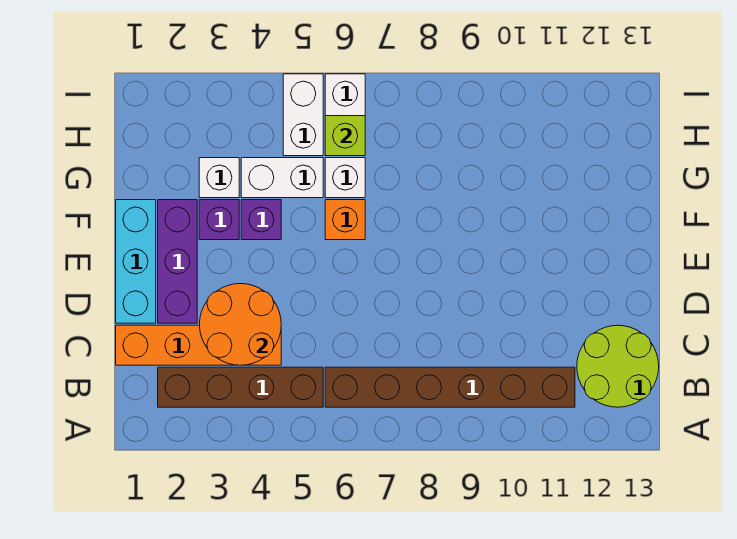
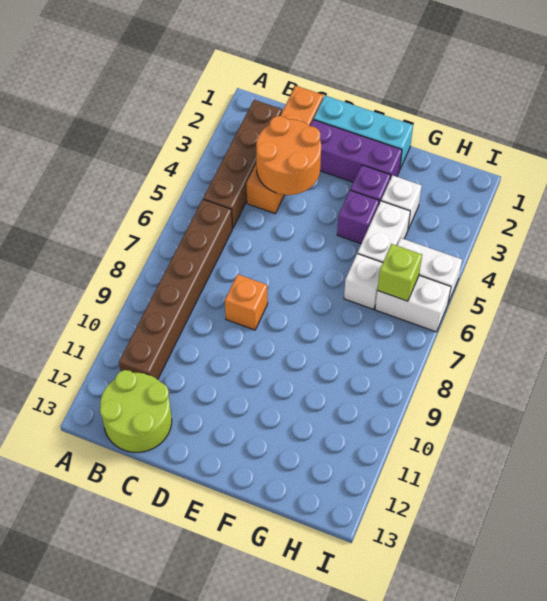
orange brick F6 level 1 -> orange brick D8 level 1

